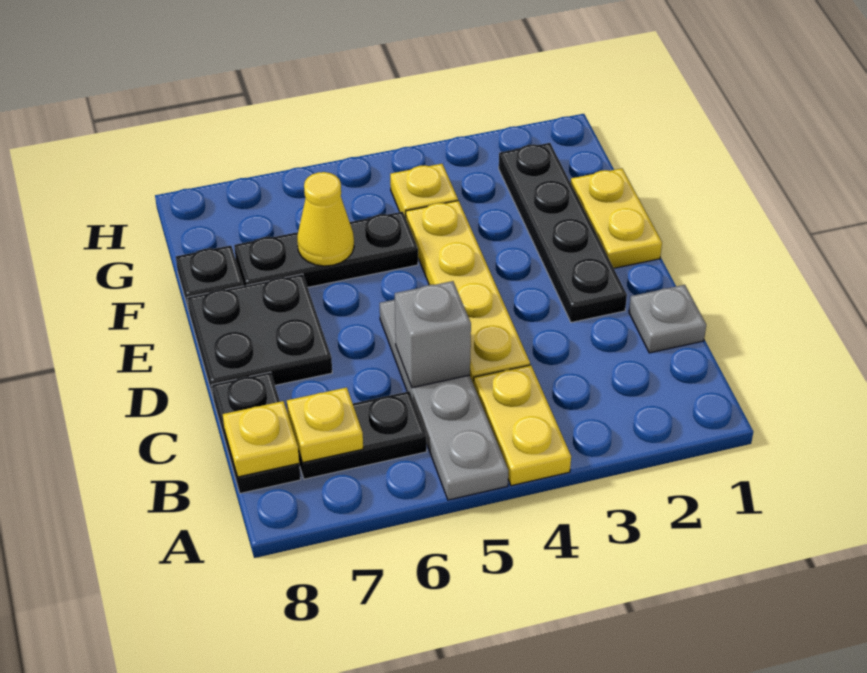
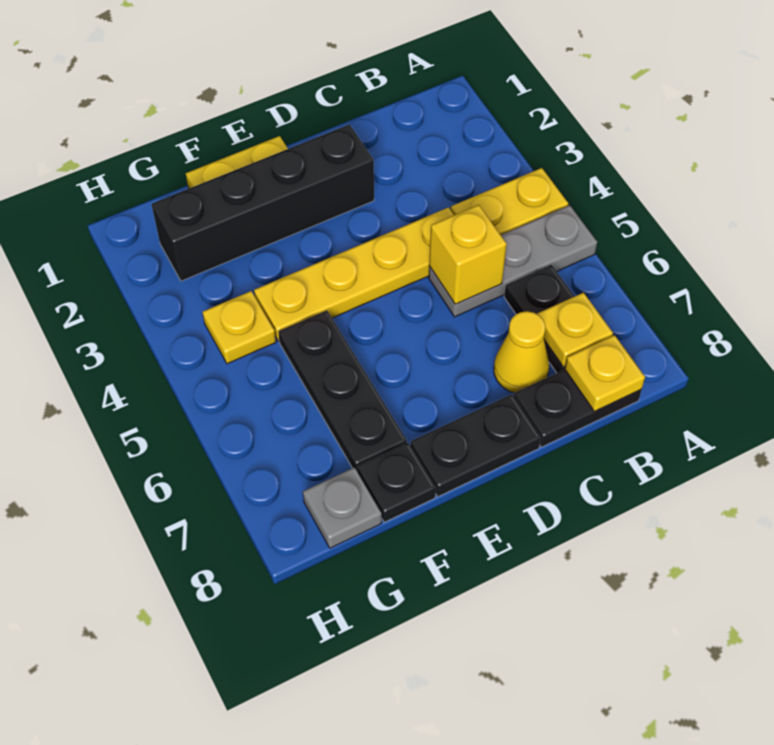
grey plate A5:D5 level 1 -> grey plate A5:C5 level 1
grey plate C1 level 1 -> grey plate G8 level 1
grey brick C5 level 2 -> yellow brick C5 level 2
black plate D2:G2 level 1 -> black brick D2:G2 level 1
black plate D7:E8 level 1 -> black plate D8:E8 level 1
yellow cone F6 level 2 -> yellow cone C7 level 1

